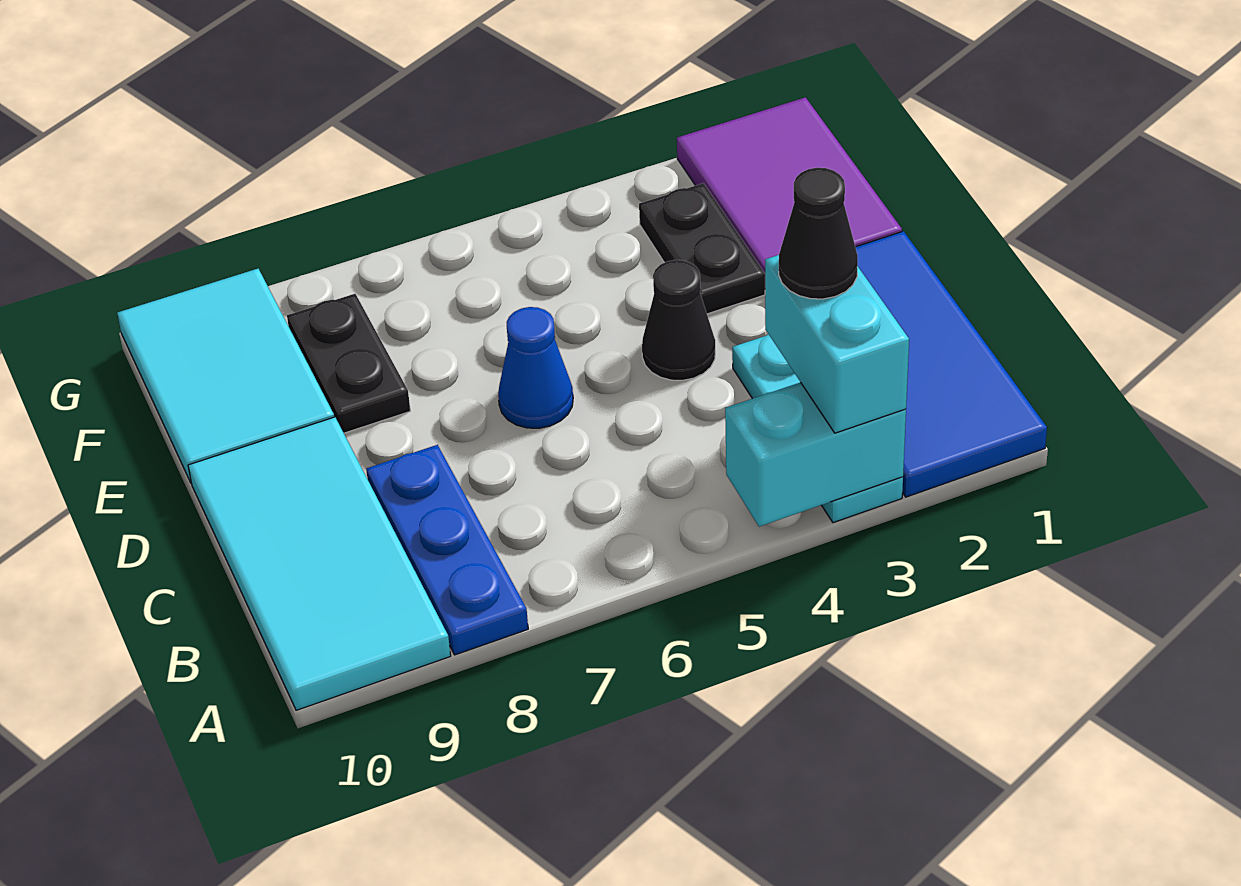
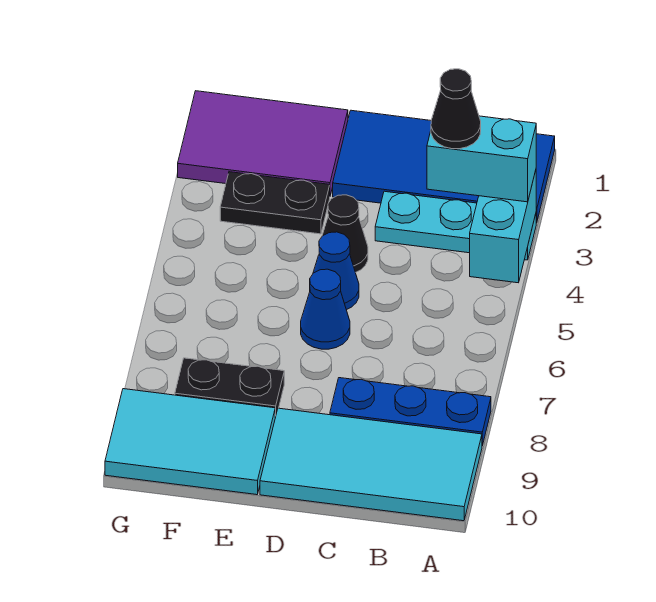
none -> blue cone D5 level 1

